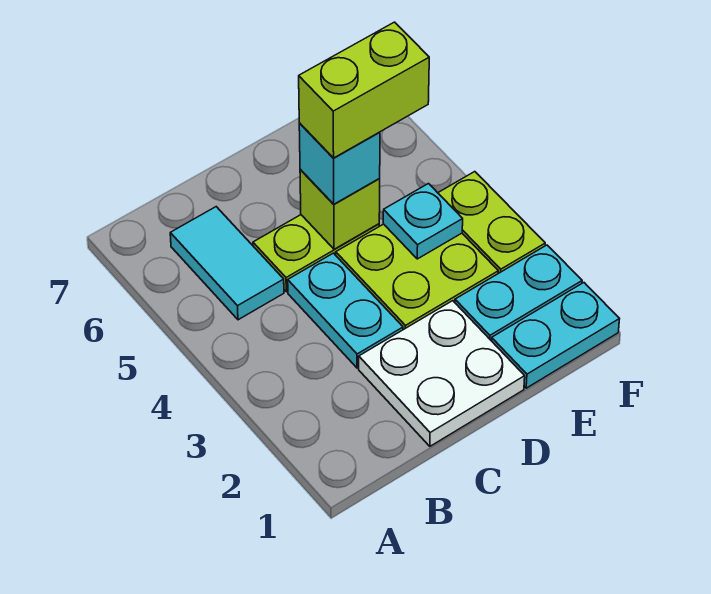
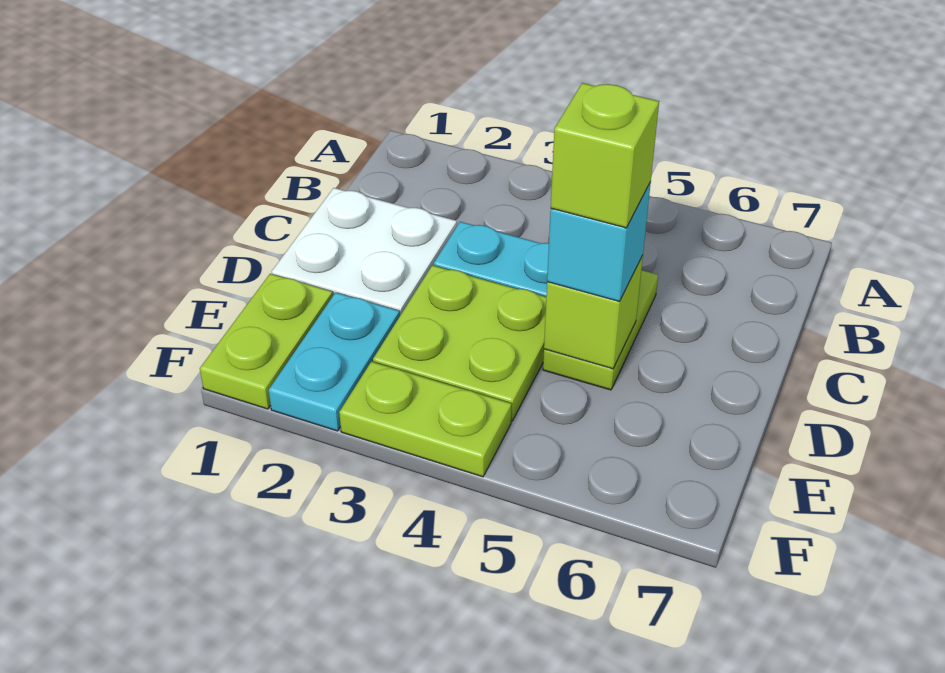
cyan tile B5:B6 level 1 -> none
lime brick D5:E5 level 4 -> lime brick D5 level 4
cyan plate E1:F1 level 1 -> lime plate E1:F1 level 1
cyan plate E4 level 2 -> none

